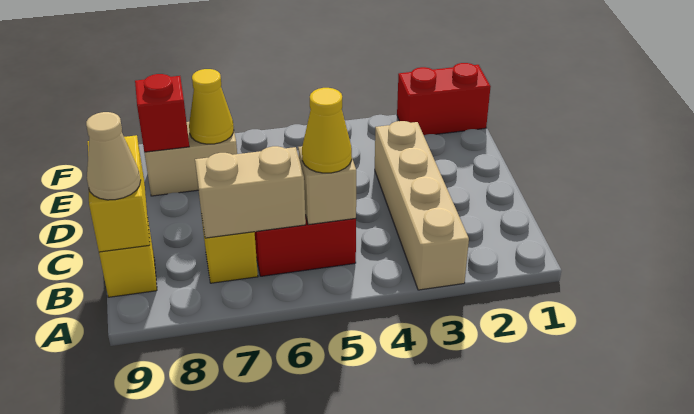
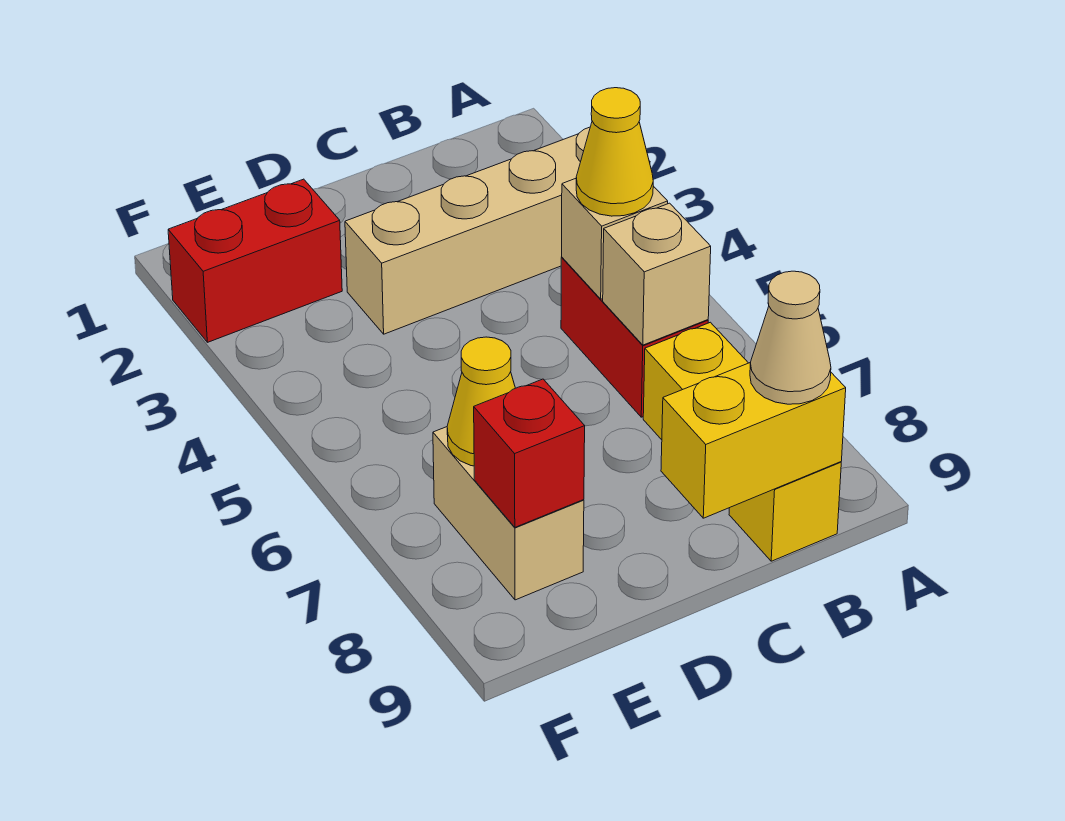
tan brick B6:B7 level 2 -> tan brick B6 level 2
red brick F1:F2 level 1 -> red brick E2:F2 level 1

